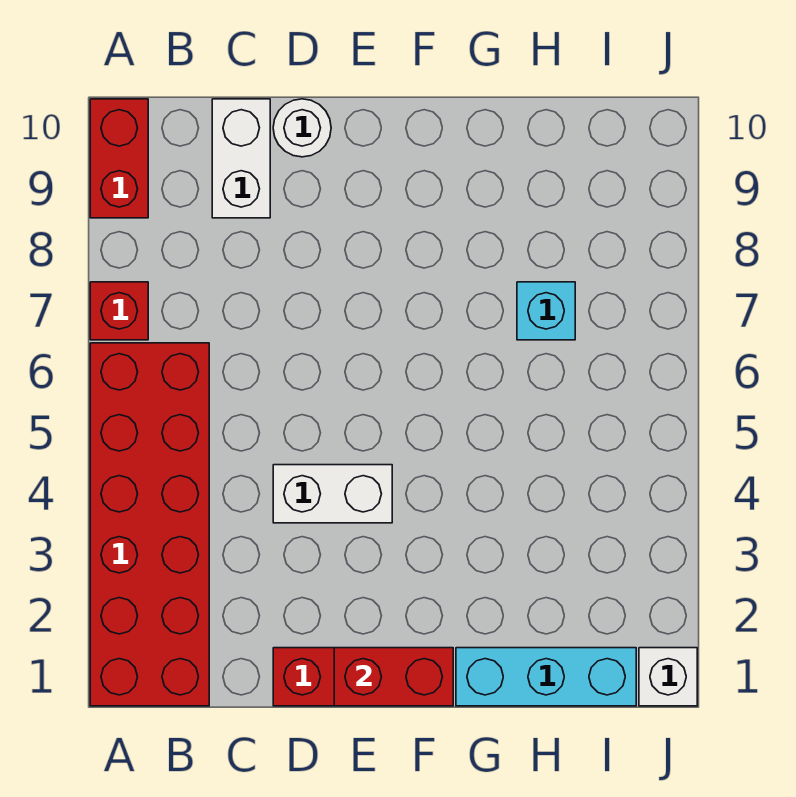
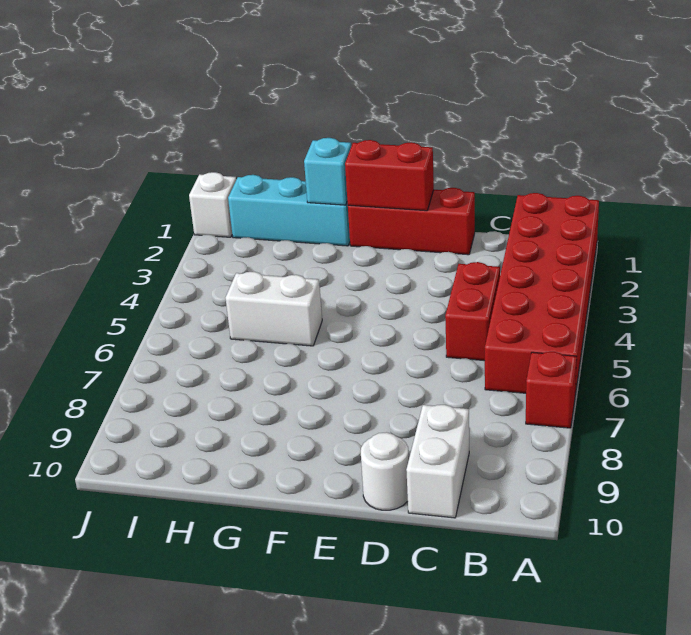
red brick A9:A10 level 1 -> red brick C4:C5 level 1
white brick D4:E4 level 1 -> white brick G5:H5 level 1
cyan brick H7 level 1 -> cyan brick G1 level 2

